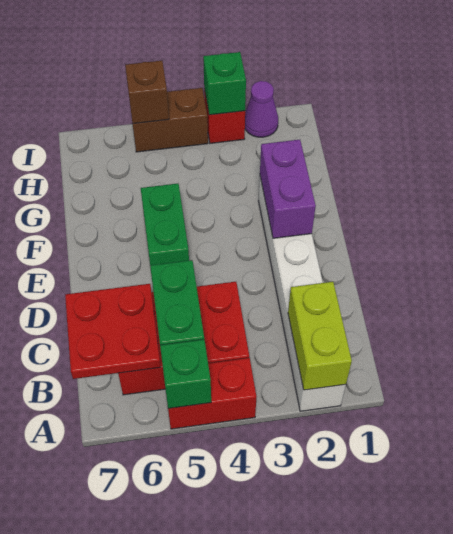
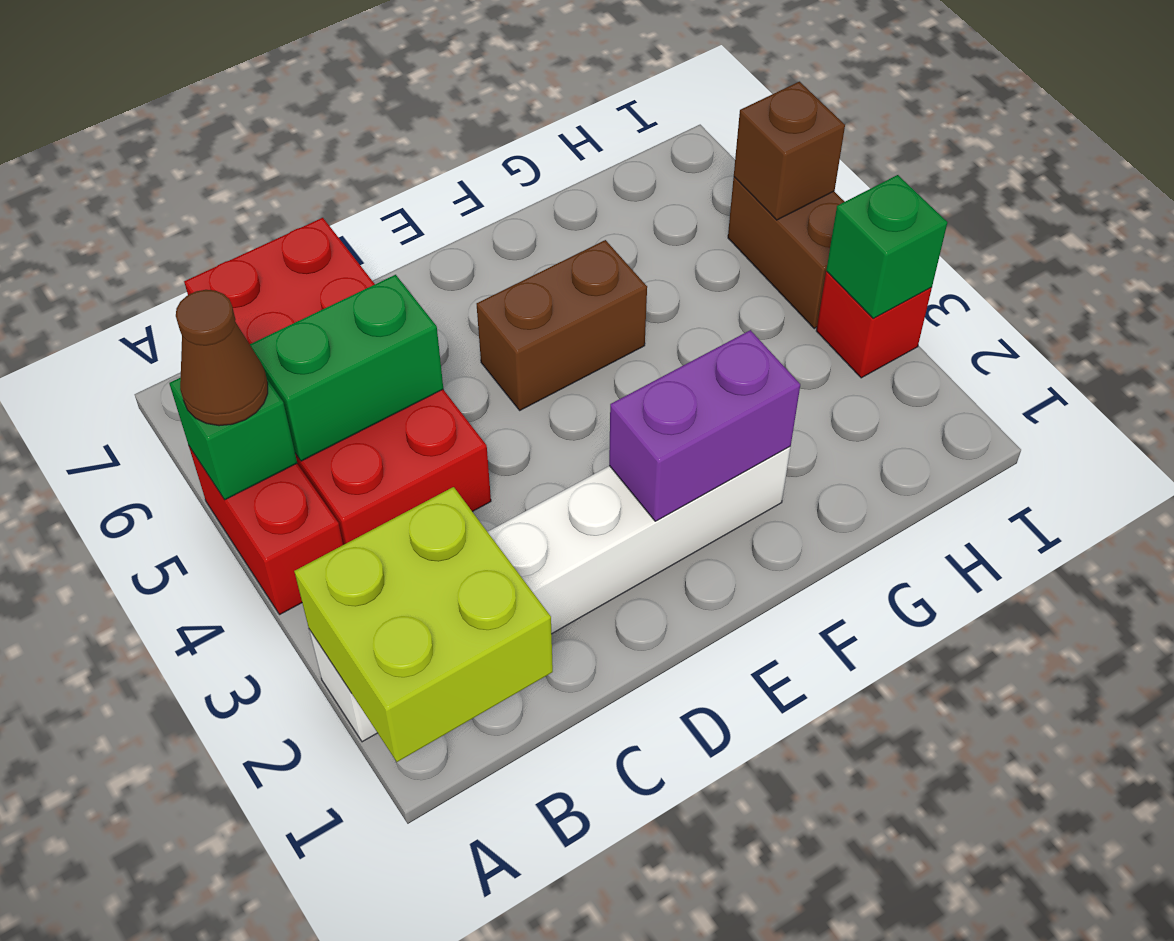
lime brick A2:B2 level 2 -> lime brick A1:B2 level 2
none -> brown cone A5 level 3
green brick E5:F5 level 1 -> brown brick E5:F5 level 1
purple cone I2 level 1 -> none

